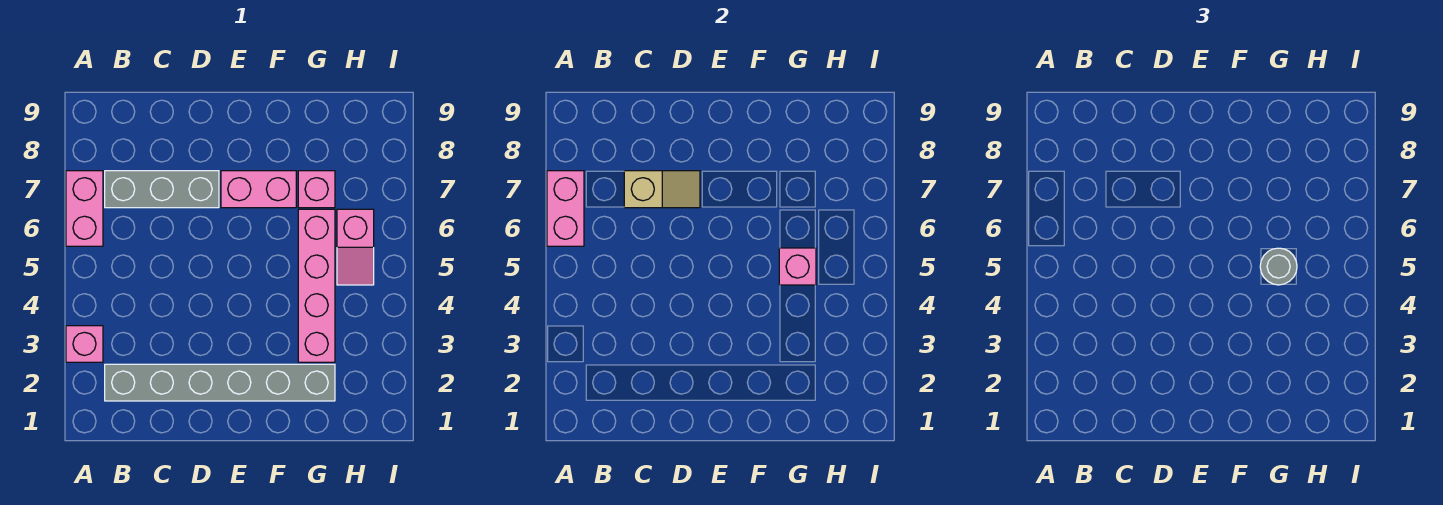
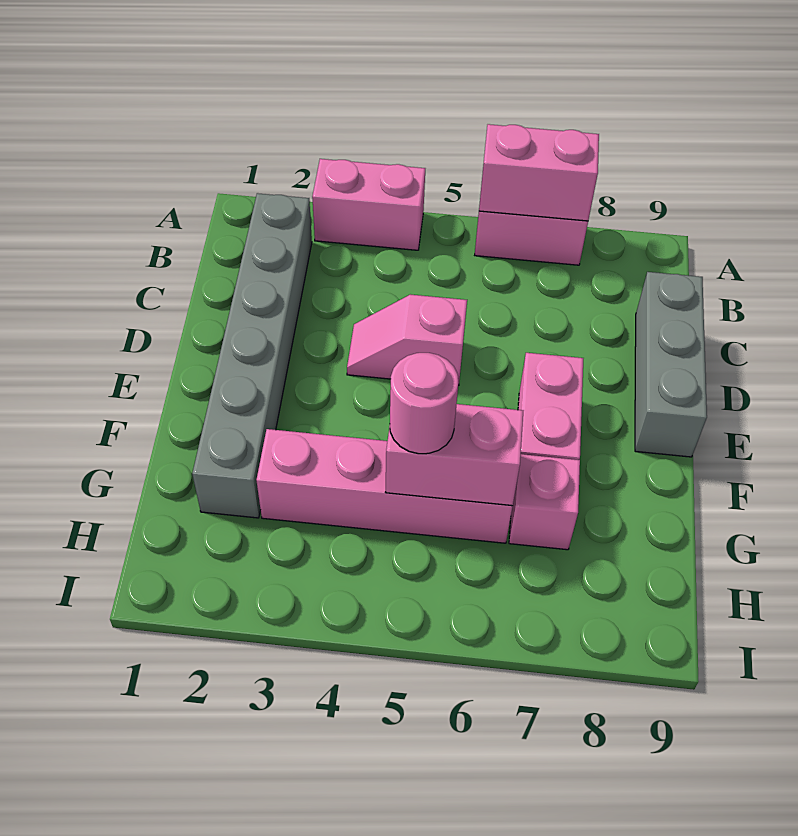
pink brick A3 level 1 -> pink brick A3:A4 level 1
grey brick B7:D7 level 1 -> grey brick C9:E9 level 1
tan slope C7:D7 level 2 top C -> none
pink brick G5 level 2 -> pink brick G5:G6 level 2
grey round brick G5 level 3 -> pink round brick G5 level 3
pink slope H5:H6 level 1 top 6 -> pink slope D4:D5 level 1 top 5

